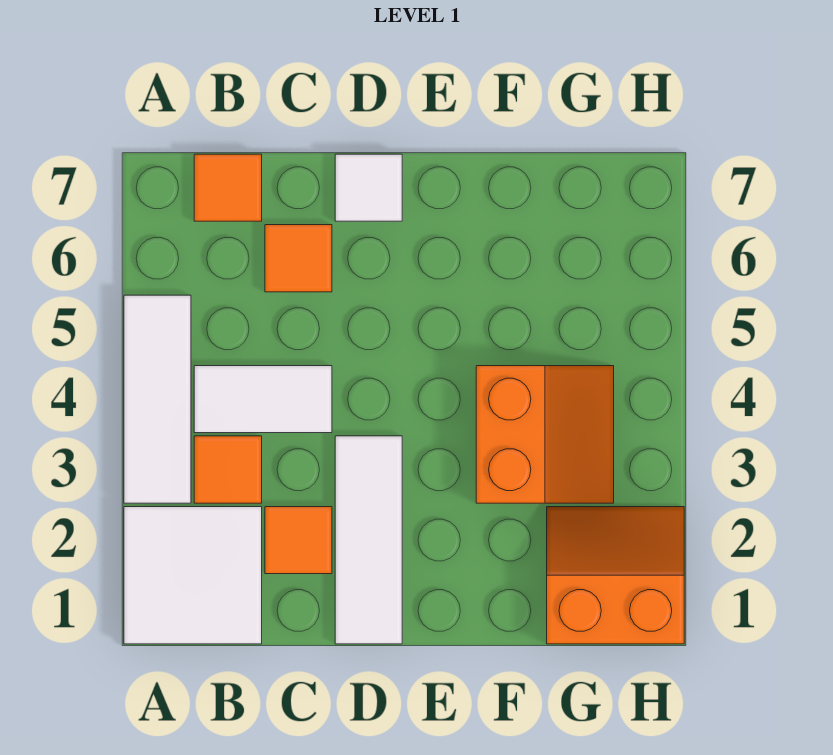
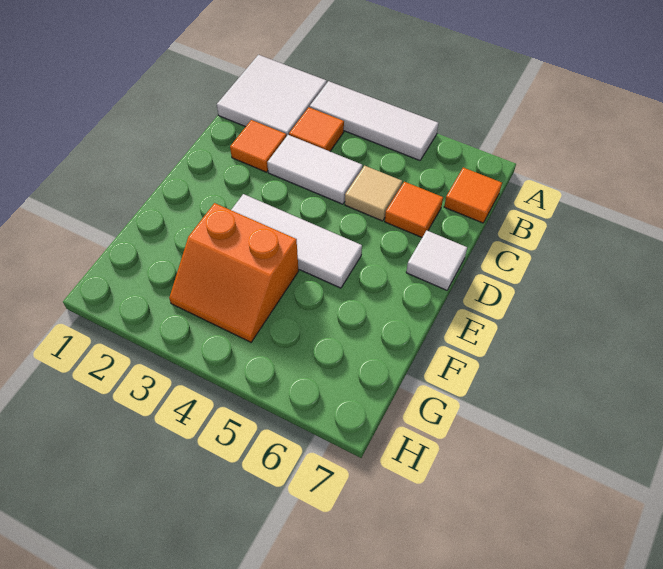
white tile B4:C4 level 1 -> white tile C3:C4 level 1
none -> tan tile C5 level 1
white tile D1:D3 level 1 -> white tile E3:E5 level 1
orange slope G1:H2 level 1 top 1 -> none

